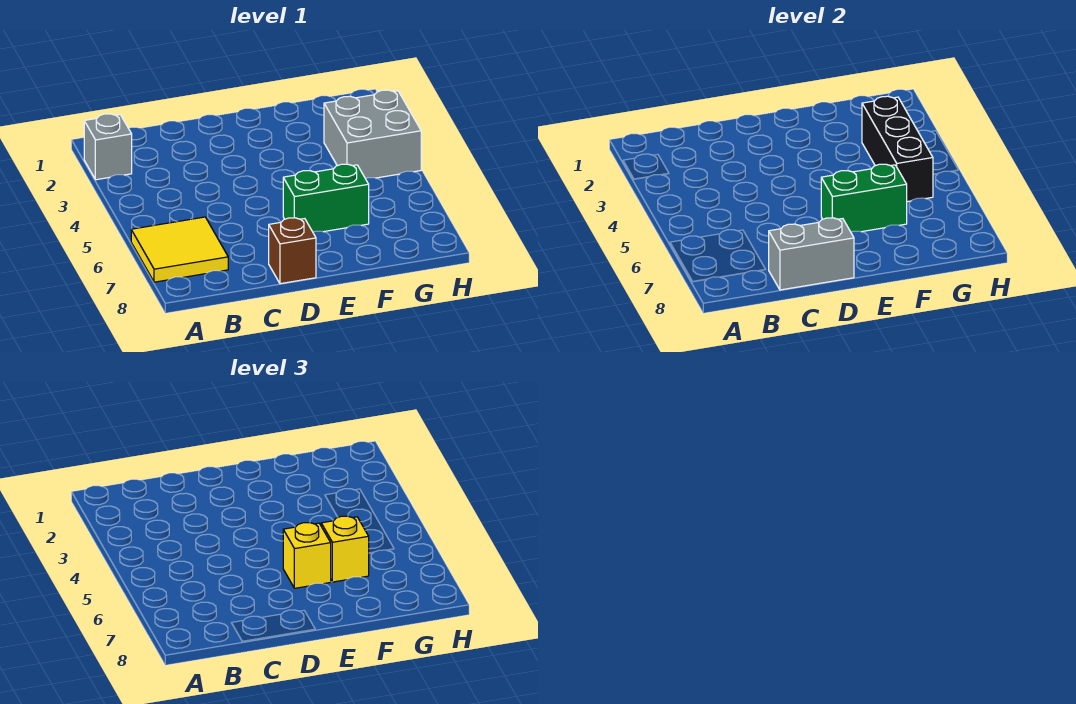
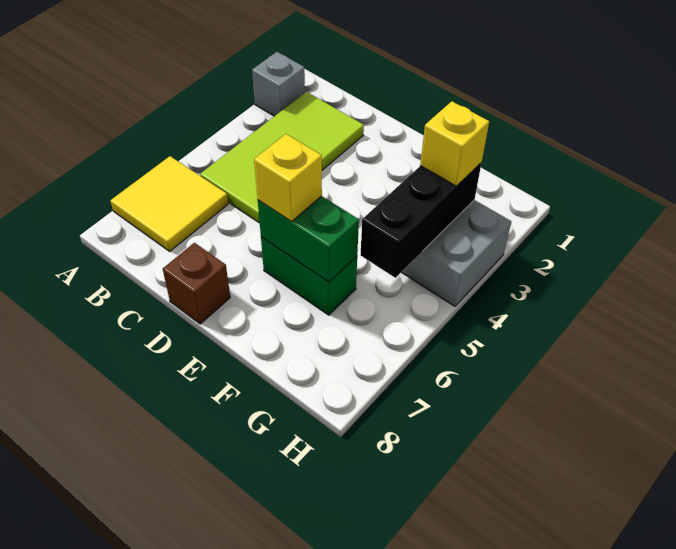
none -> lime tile B2:C5 level 1
grey brick C8:D8 level 2 -> none
yellow brick F6 level 3 -> yellow brick G3 level 3

